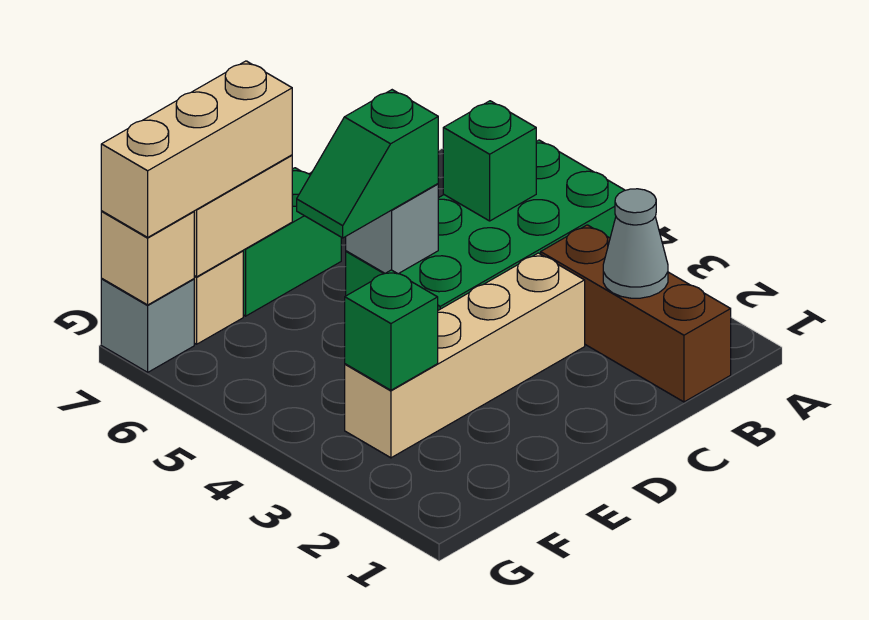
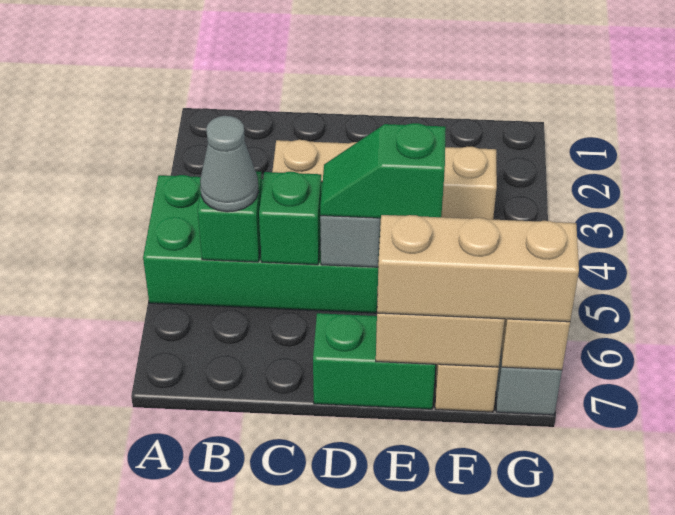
brown brick B1:B3 level 1 -> none
grey cone B2 level 2 -> grey cone B5 level 3
green slope D5:E5 level 3 top D -> green slope D5:E5 level 3 top E
green brick F3 level 2 -> green brick C5 level 2

